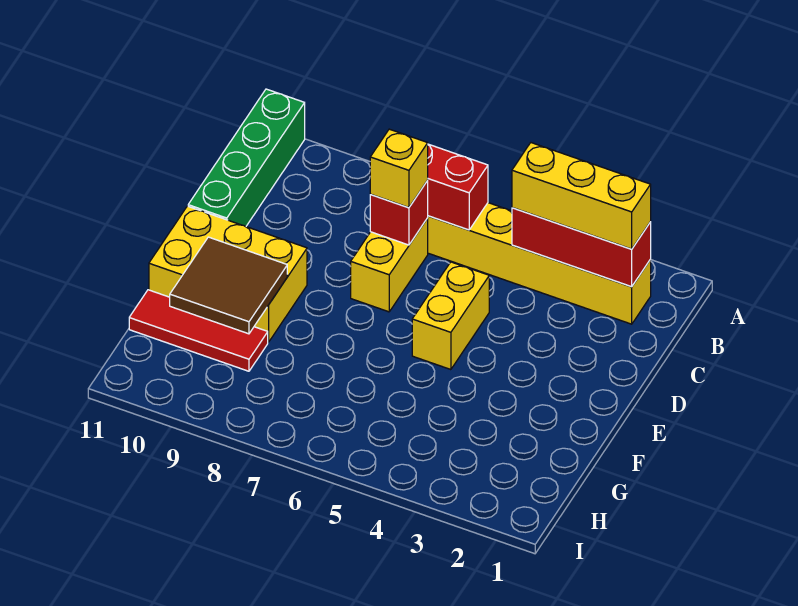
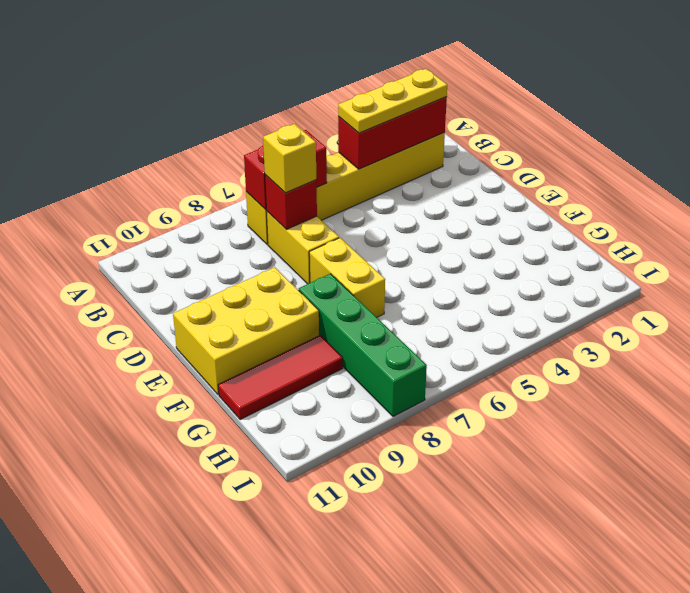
green brick A11:D11 level 1 -> green brick F8:I8 level 1
yellow brick B2:B4 level 3 -> yellow plate B2:B4 level 3
yellow brick D5:E5 level 1 -> yellow brick E7:F7 level 1
brown tile F9:G10 level 2 -> none

